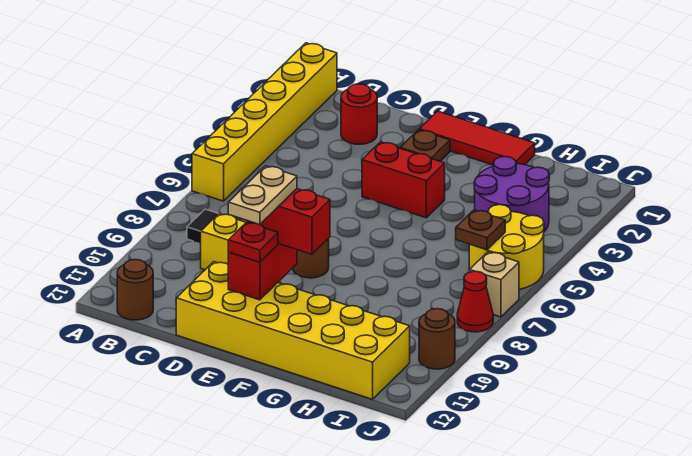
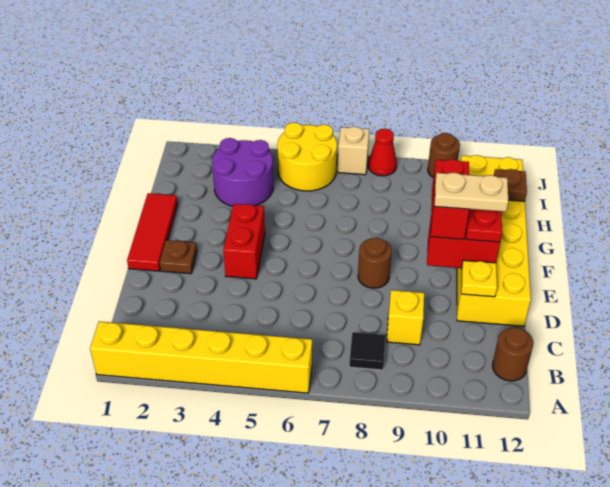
red round brick C2 level 1 -> none
none -> yellow plate D11 level 2
brown plate I6 level 2 -> brown plate H12 level 2

